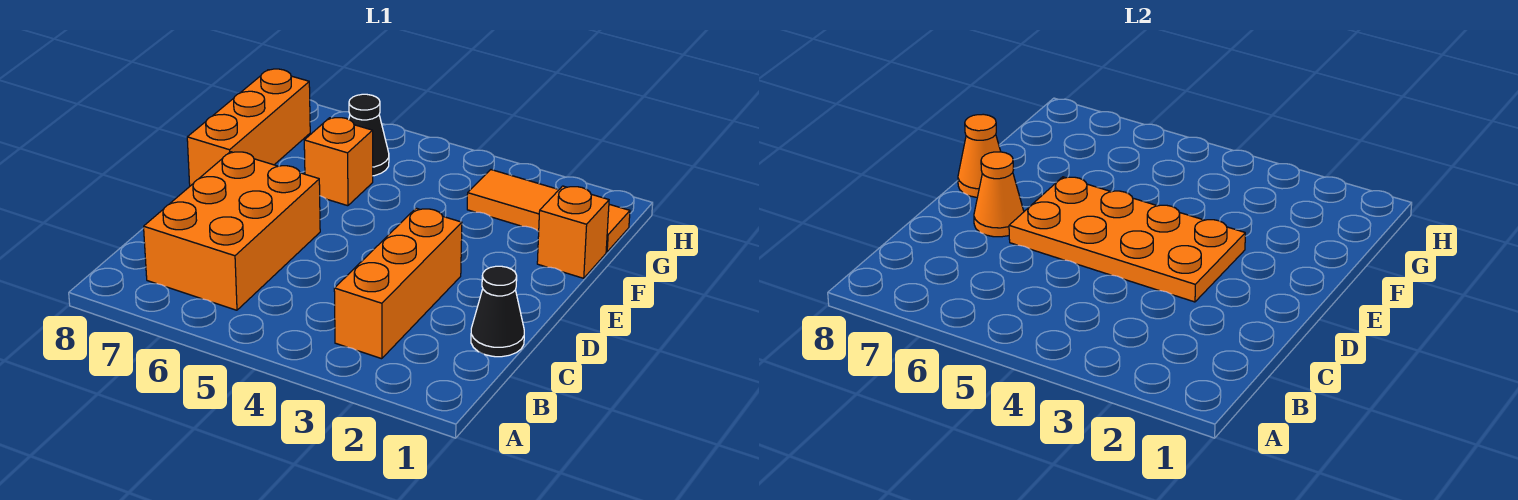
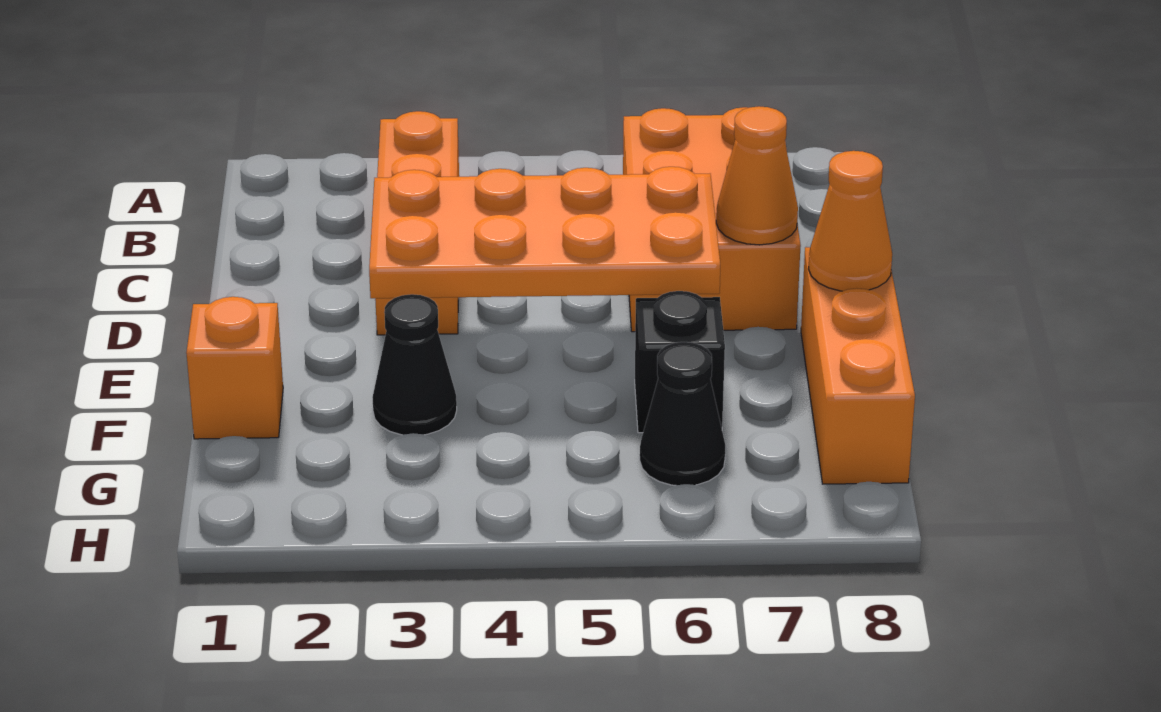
black cone C1 level 1 -> black cone F3 level 1
orange brick F6 level 1 -> black brick F6 level 1
orange tile G1:G3 level 1 -> none

